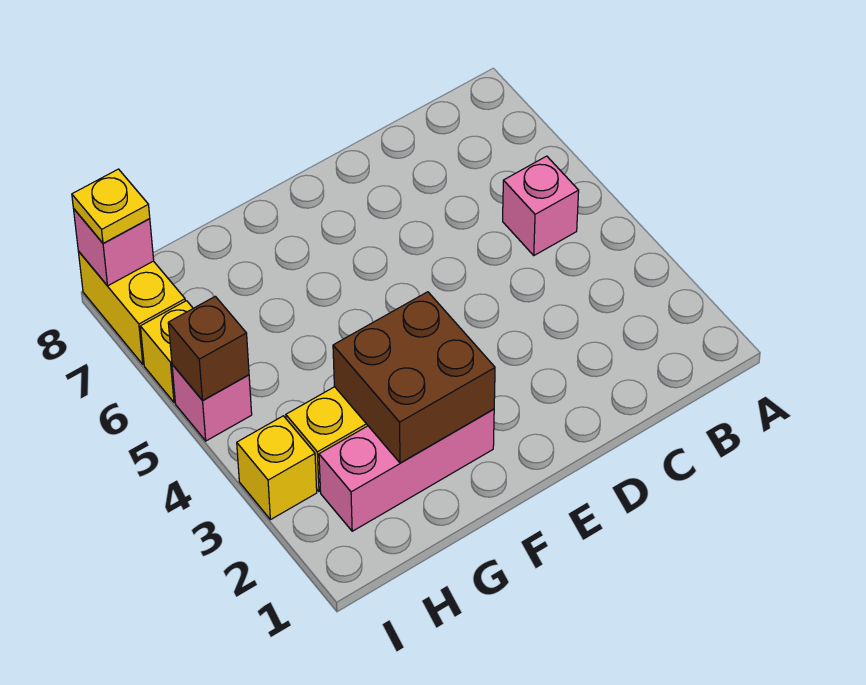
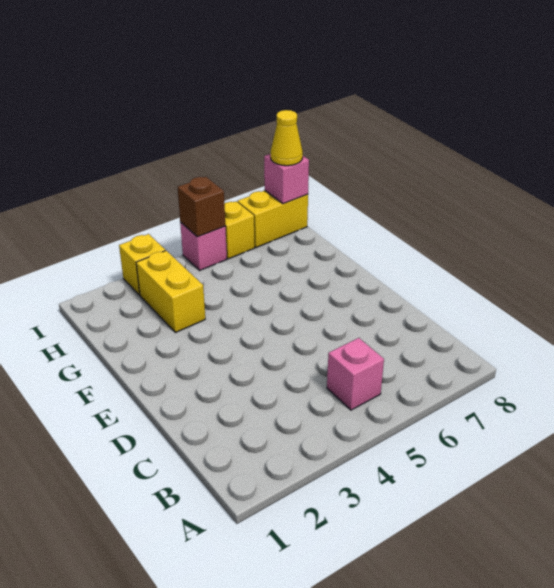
pink brick F2:H2 level 1 -> none
brown brick F2:G3 level 2 -> none
yellow plate I8 level 3 -> yellow cone I8 level 3

